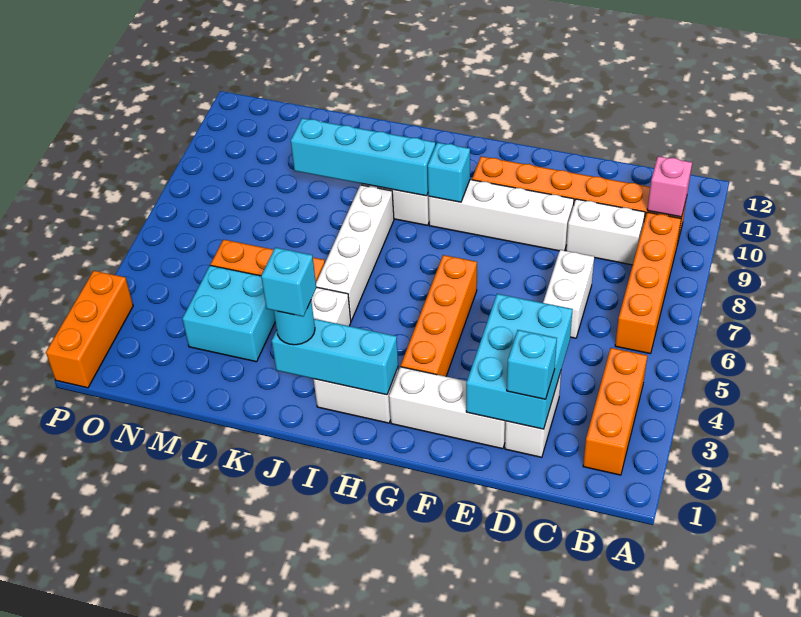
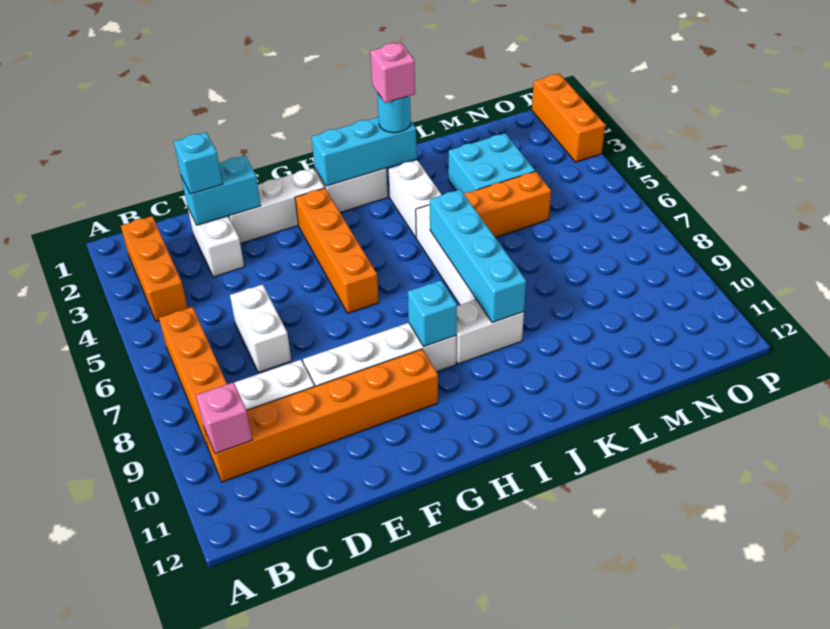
cyan brick D2:E4 level 2 -> cyan brick D2:E2 level 2
cyan brick I9:L9 level 2 -> cyan brick J6:J9 level 2
cyan brick J2 level 4 -> pink brick J2 level 4

